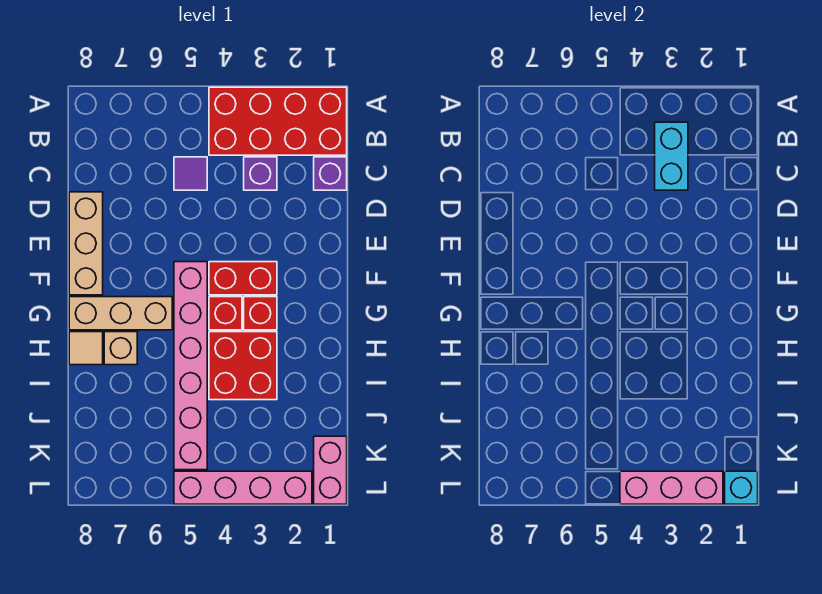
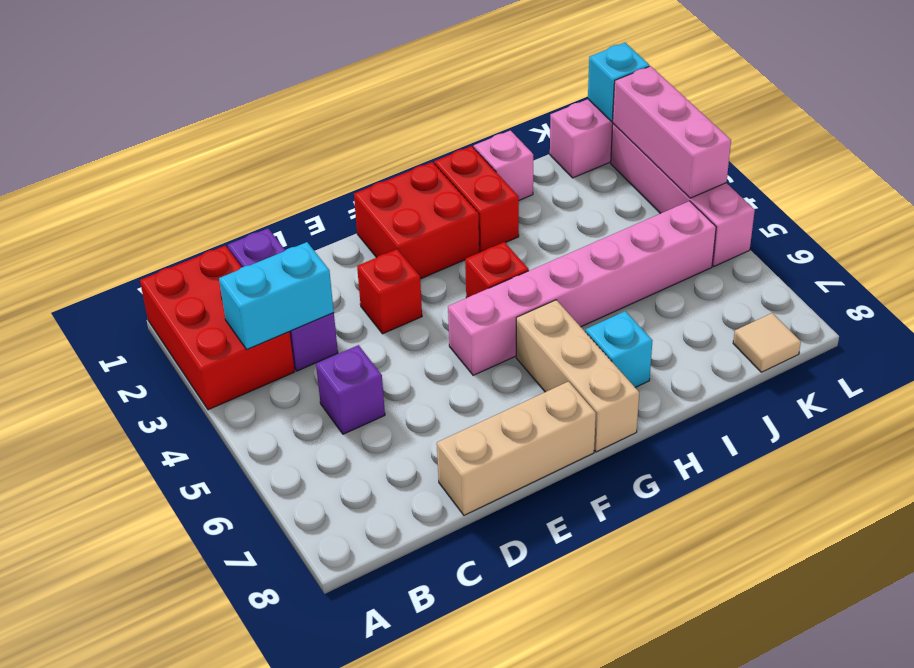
red brick A1:B4 level 1 -> red brick A1:B3 level 1
purple tile C5 level 1 -> purple brick C5 level 1
red brick F3:F4 level 1 -> red brick H1:H2 level 1
red brick G3 level 1 -> red brick E3 level 1
red brick H3:I4 level 1 -> red brick F1:G2 level 1
tan brick H7 level 1 -> cyan brick H7 level 1
tan tile H8 level 1 -> tan tile K8 level 1
none -> pink brick I1 level 1

